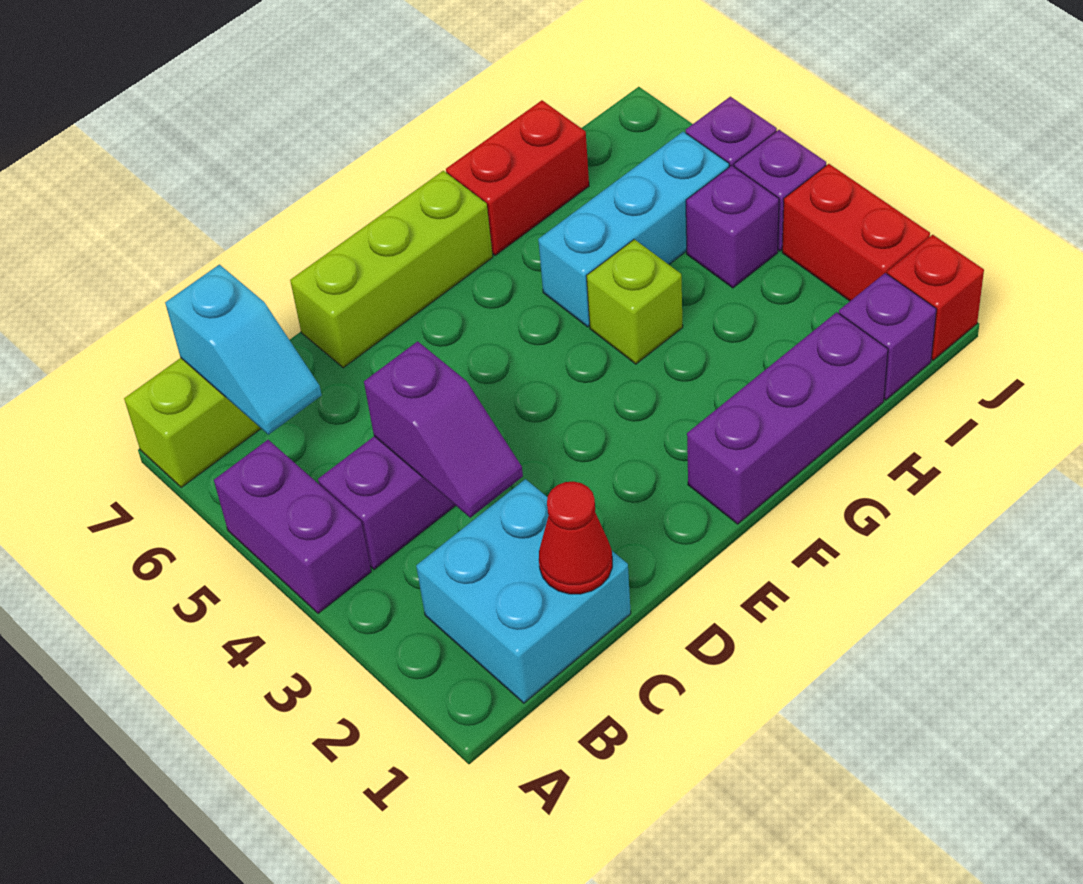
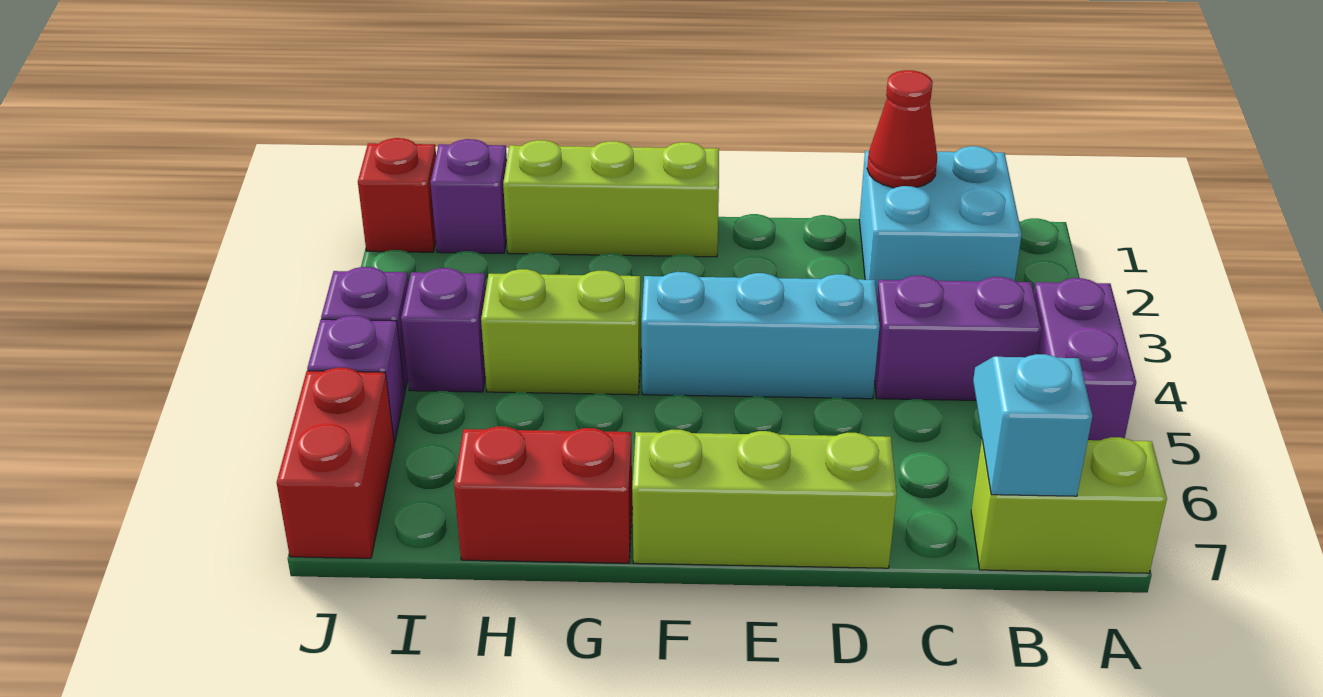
purple slope C3:C4 level 2 top 4 -> none
purple brick F1:H1 level 1 -> lime brick F1:H1 level 1
lime brick G4 level 1 -> lime brick G4:H4 level 1
cyan brick G5:I5 level 1 -> cyan brick D4:F4 level 1
red brick J2:J3 level 1 -> red brick J6:J7 level 1

